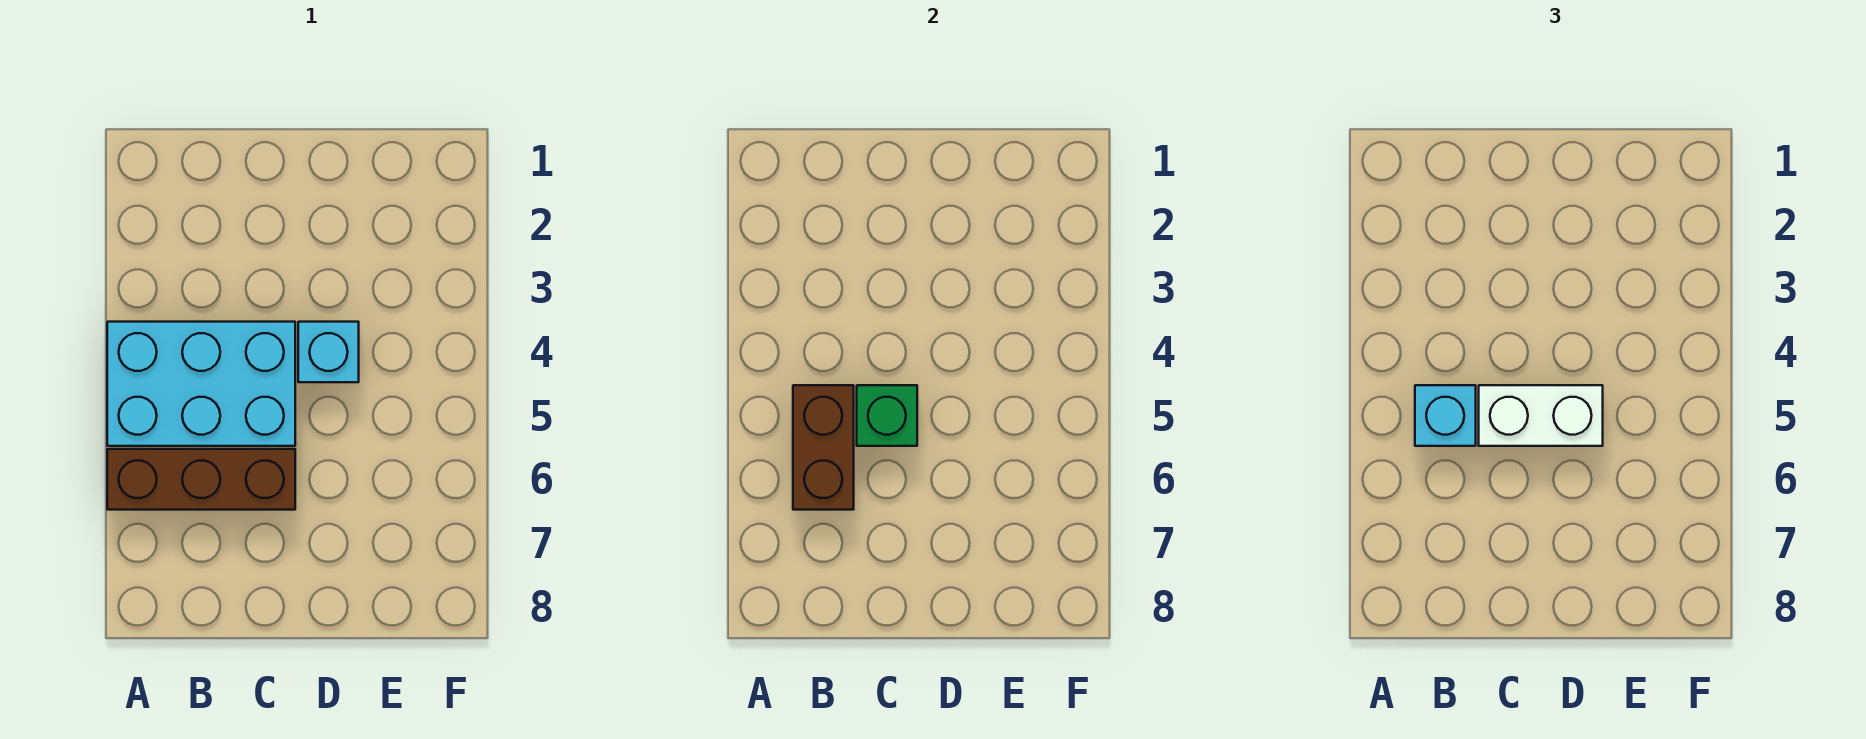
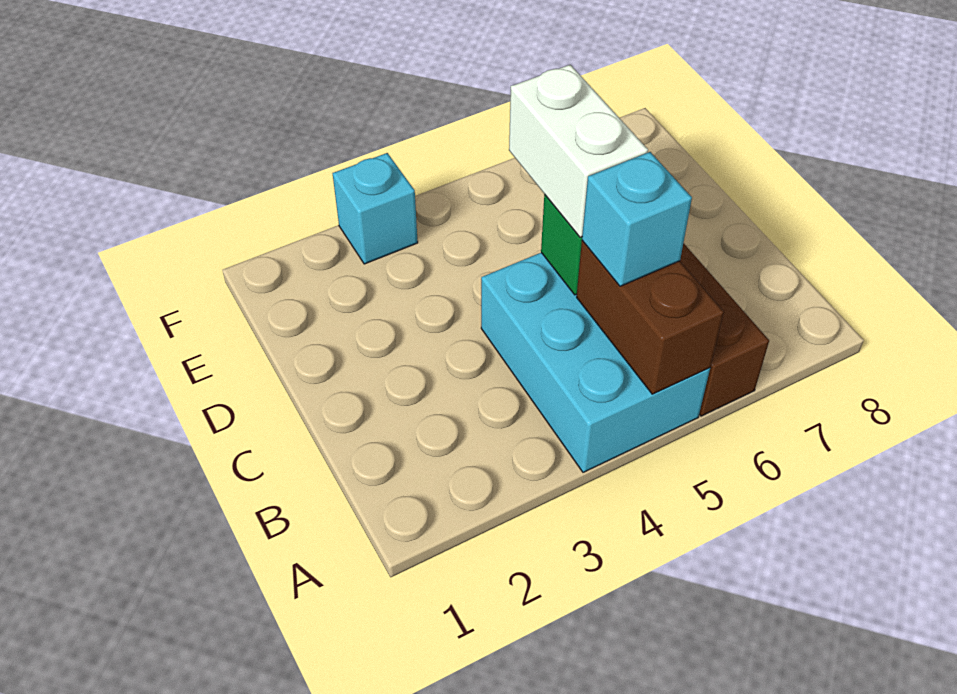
brown brick B5:B6 level 2 -> brown brick A5:B5 level 2
cyan brick D4 level 1 -> cyan brick F3 level 1

